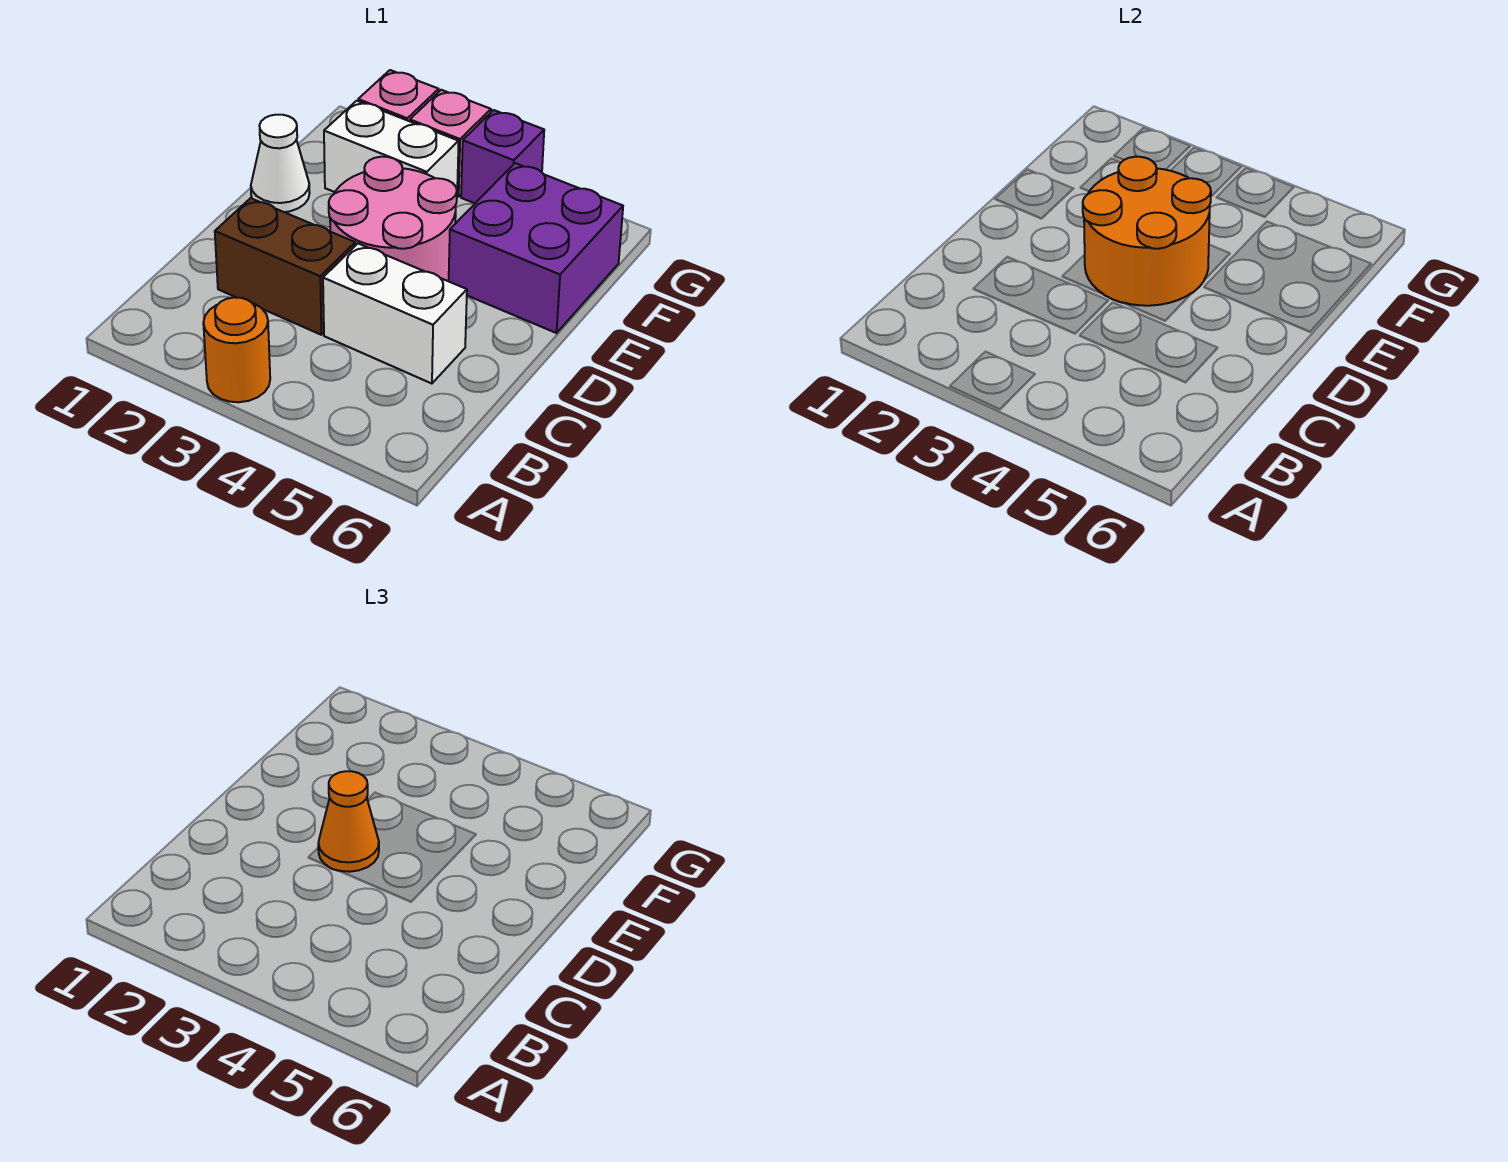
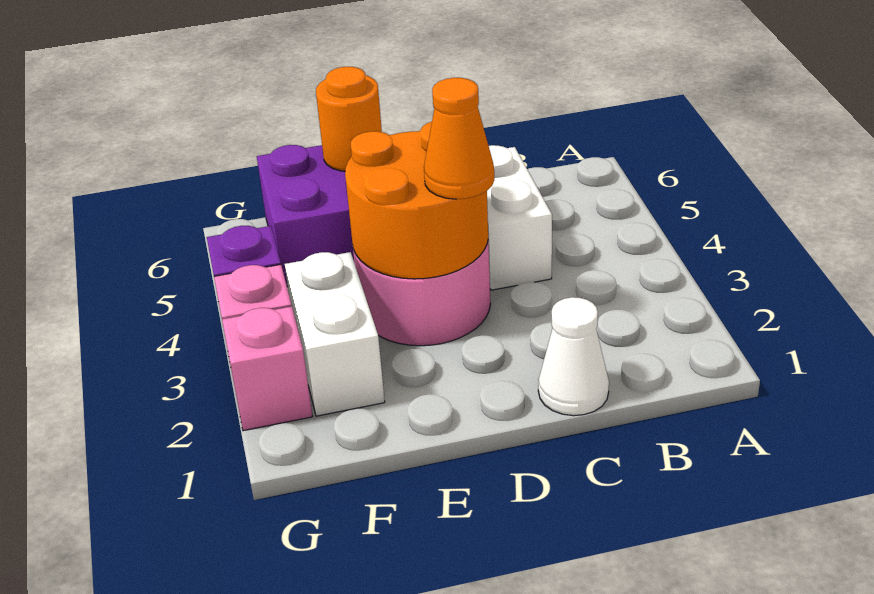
orange round brick A3 level 1 -> orange round brick E6 level 2
brown brick C2:C3 level 1 -> none
white cone E1 level 1 -> white cone C1 level 1

